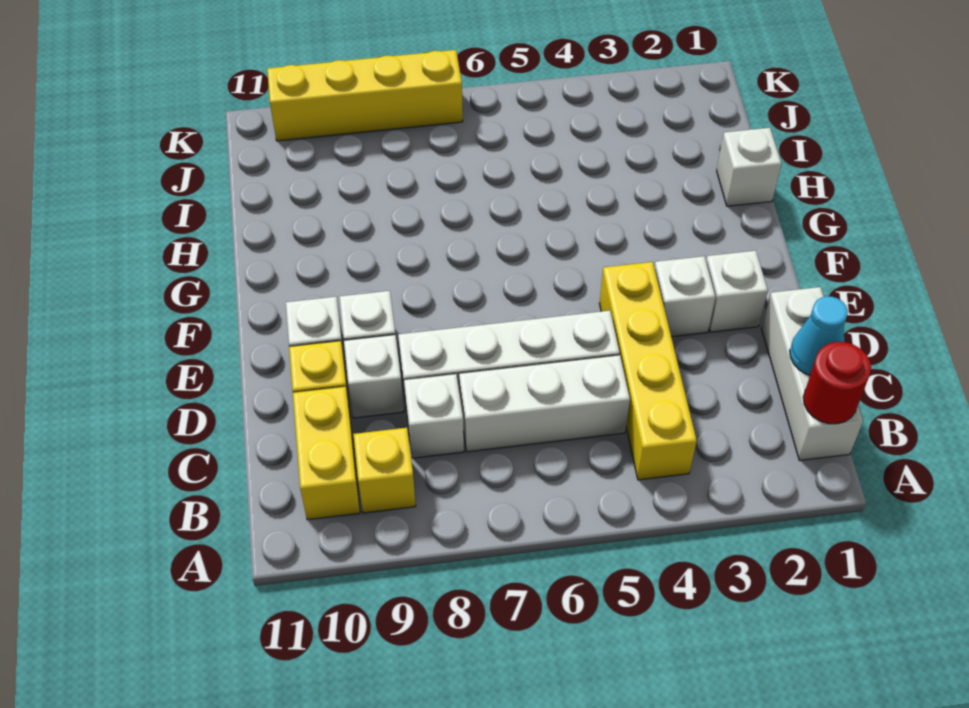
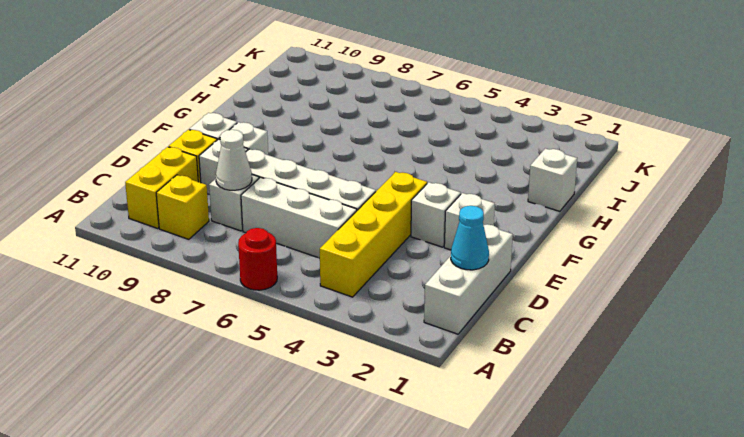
red round brick B1 level 2 -> red round brick A6 level 1
none -> white cone C8 level 2
yellow brick K7:K10 level 1 -> none

